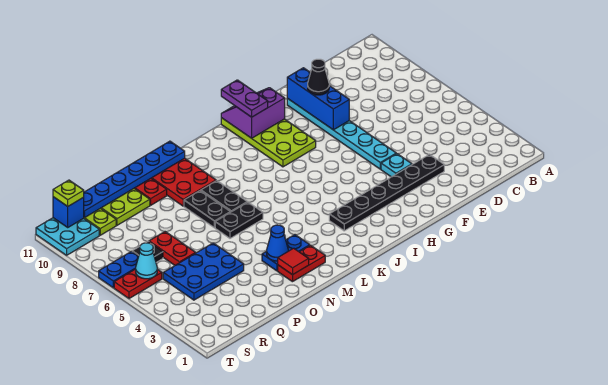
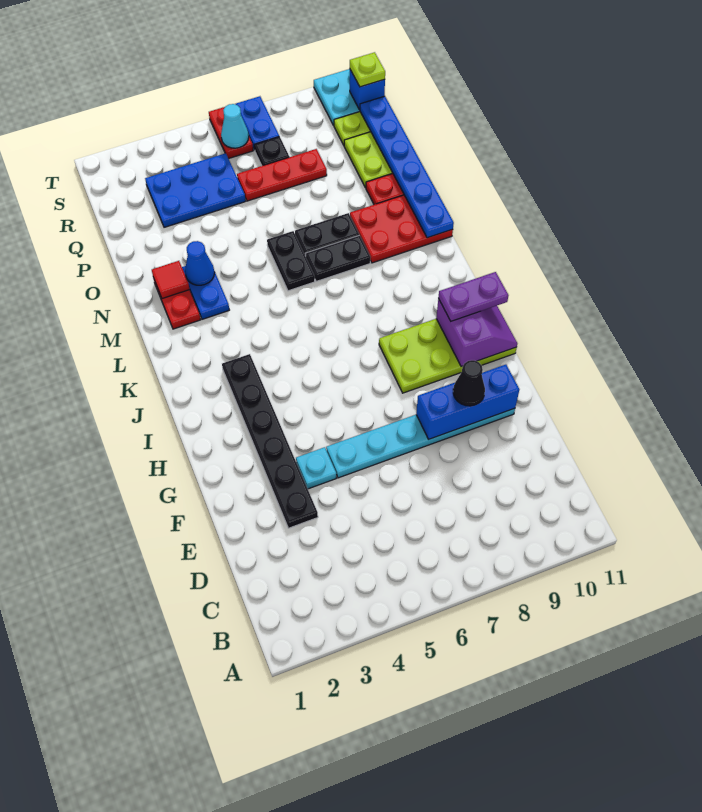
blue plate P4:R5 level 1 -> blue plate Q3:R5 level 1
red plate Q6:Q7 level 1 -> red plate Q6:Q8 level 1

